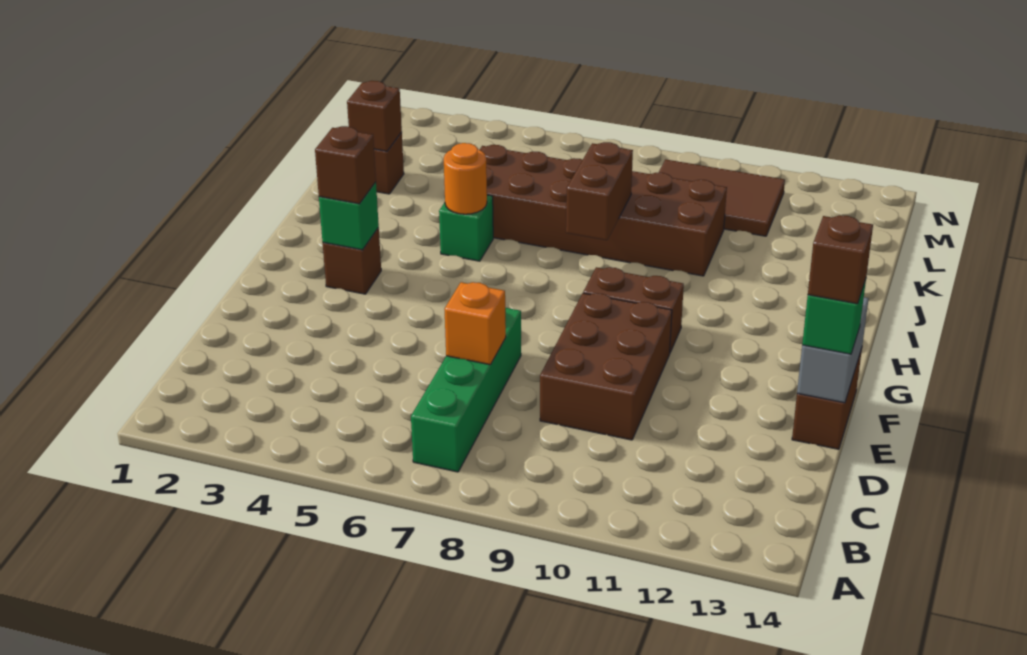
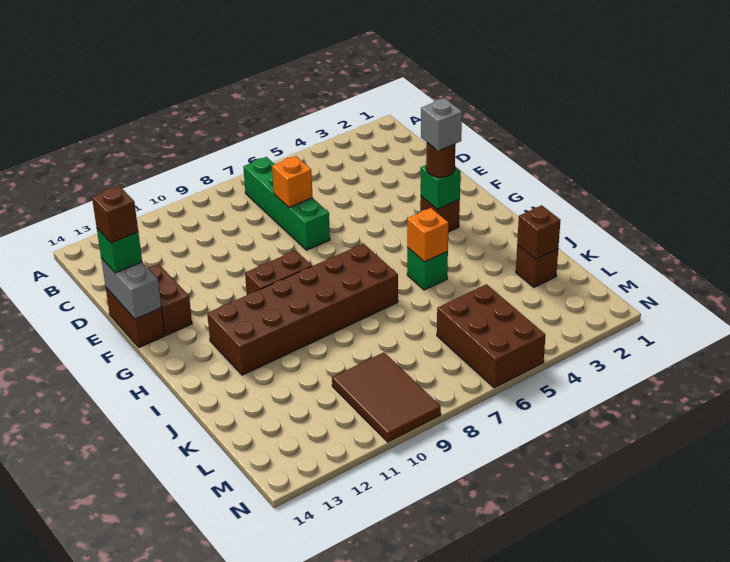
brown brick D9:F10 level 1 -> brown brick L5:N6 level 1
brown brick G3 level 3 -> brown round brick G3 level 3
none -> grey brick G3 level 4
orange round brick I5 level 2 -> orange brick I5 level 2
brown brick I8:J8 level 2 -> brown brick E13:F13 level 1
brown brick J5:K10 level 1 -> brown brick H7:I12 level 1
brown tile L9:M11 level 1 -> brown tile L9:N10 level 1

